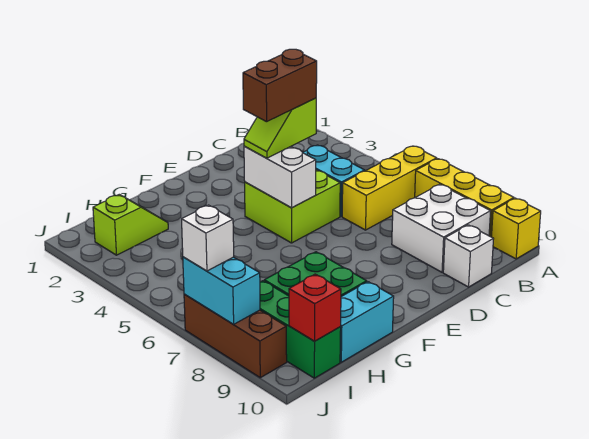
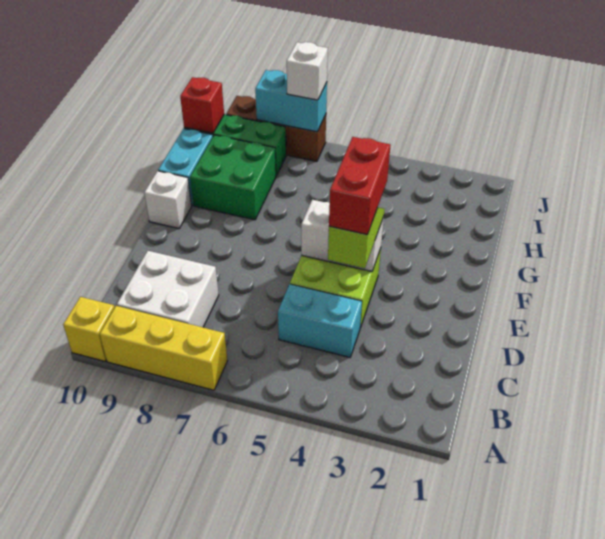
yellow brick A6:C6 level 1 -> none
white brick C10 level 1 -> white brick F10 level 1
brown brick D4:E4 level 4 -> red brick D4:E4 level 4
lime slope H2:I2 level 1 top I -> none

